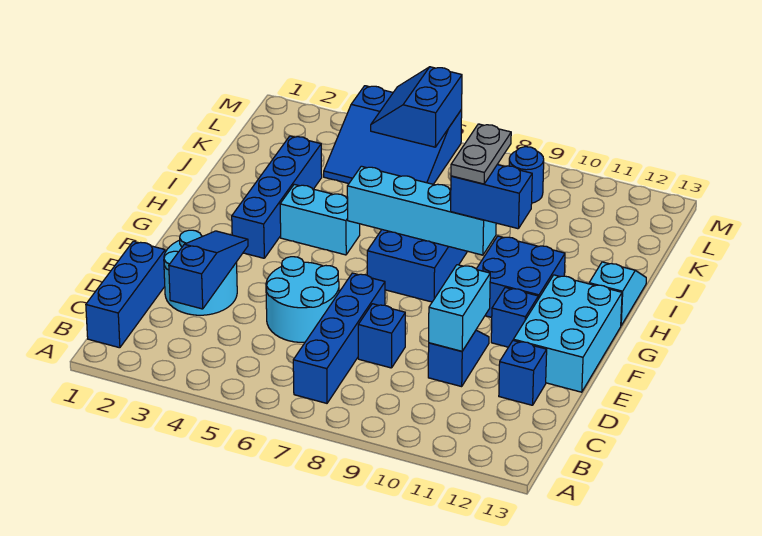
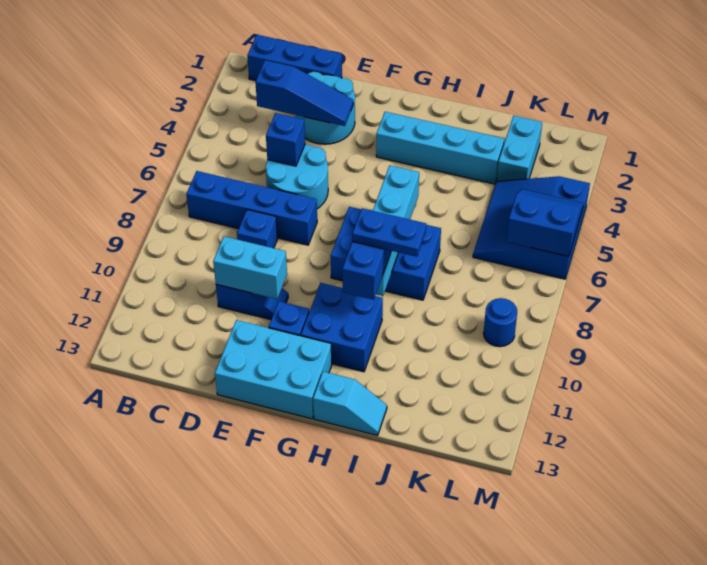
blue brick D12 level 1 -> blue brick D5 level 2
blue brick G3:J3 level 1 -> cyan brick G3:J3 level 1
cyan brick H4:H5 level 1 -> cyan brick K2:K3 level 1
grey plate H9:I9 level 4 -> blue plate H9:I9 level 4

